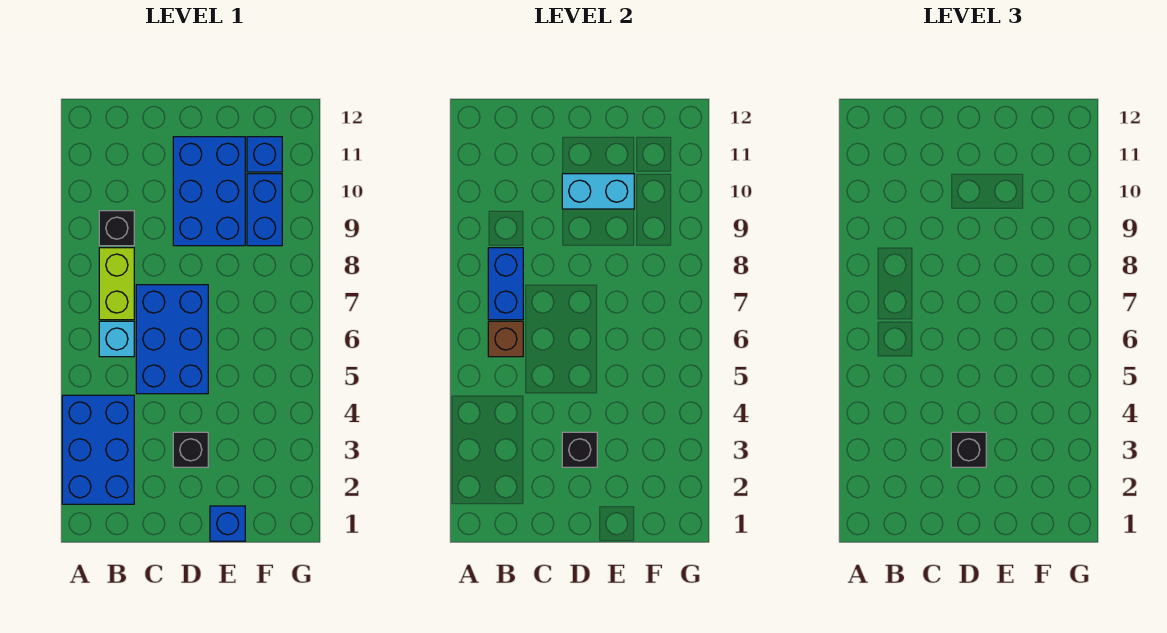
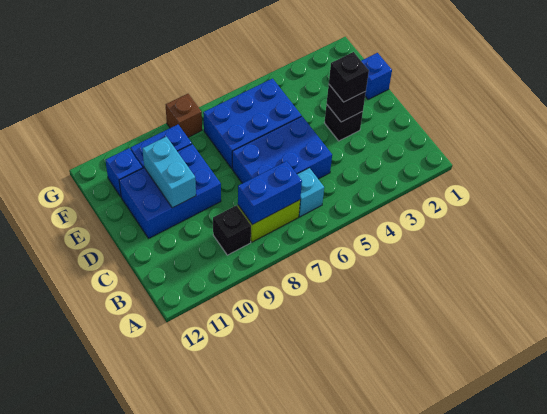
blue brick A2:B4 level 1 -> blue brick E5:F7 level 1
brown brick B6 level 2 -> brown brick G8 level 1

